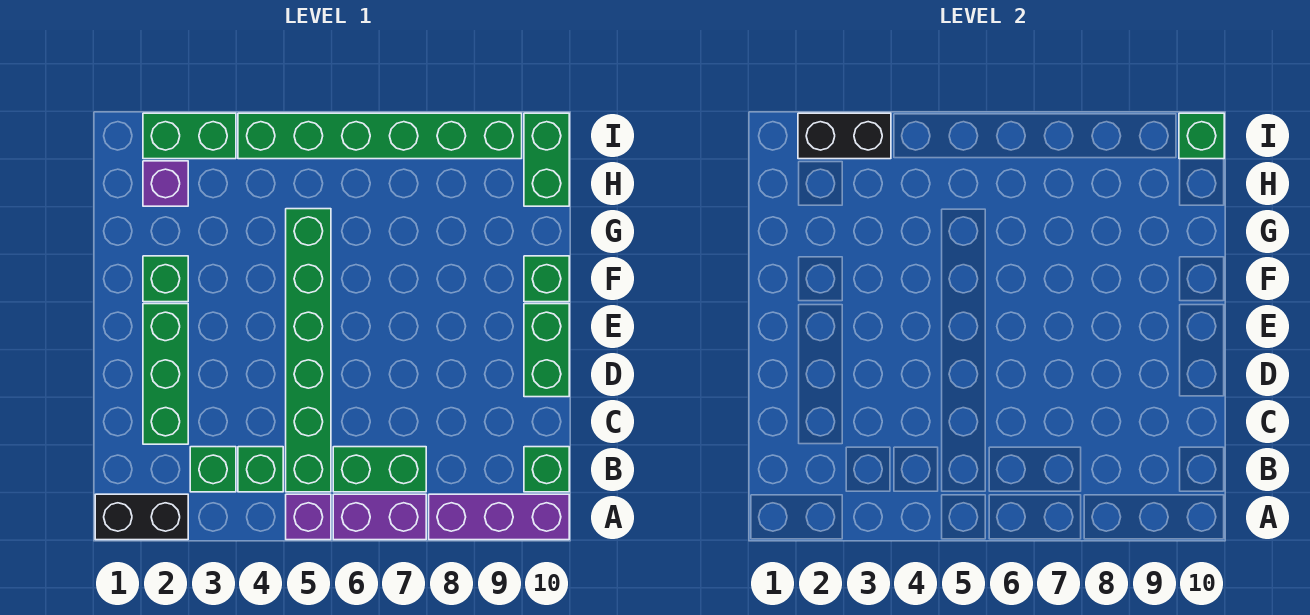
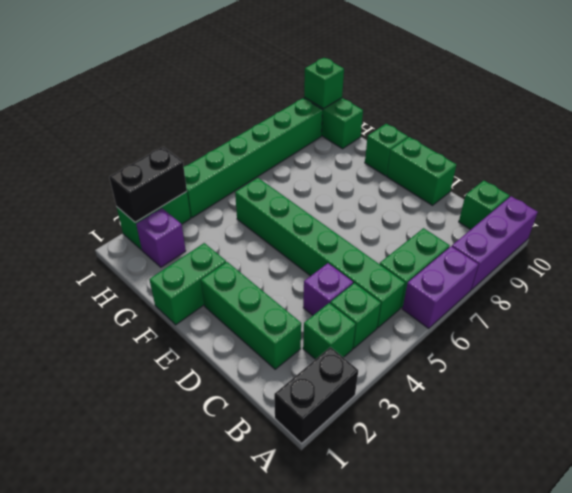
purple brick A5 level 1 -> purple brick C4 level 1
green brick F2 level 1 -> green brick F1:F2 level 1

